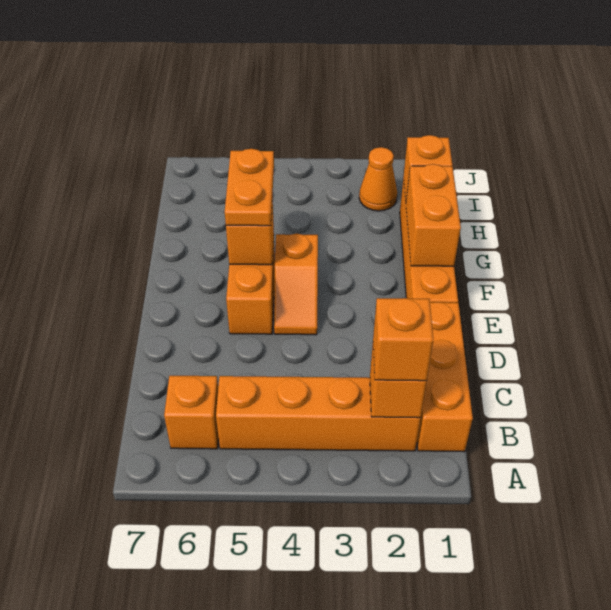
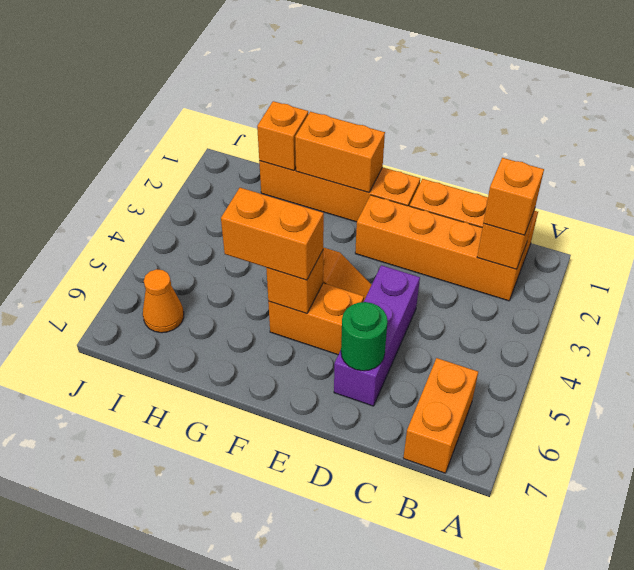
orange brick B2:B5 level 1 -> orange brick B2:E2 level 1
orange brick B6 level 1 -> orange brick B6:B7 level 1
none -> purple brick D4:D6 level 1
none -> green round brick D6 level 2
orange plate F5:G5 level 3 -> orange brick F5:G5 level 3
orange cone I2 level 1 -> orange cone I6 level 1

